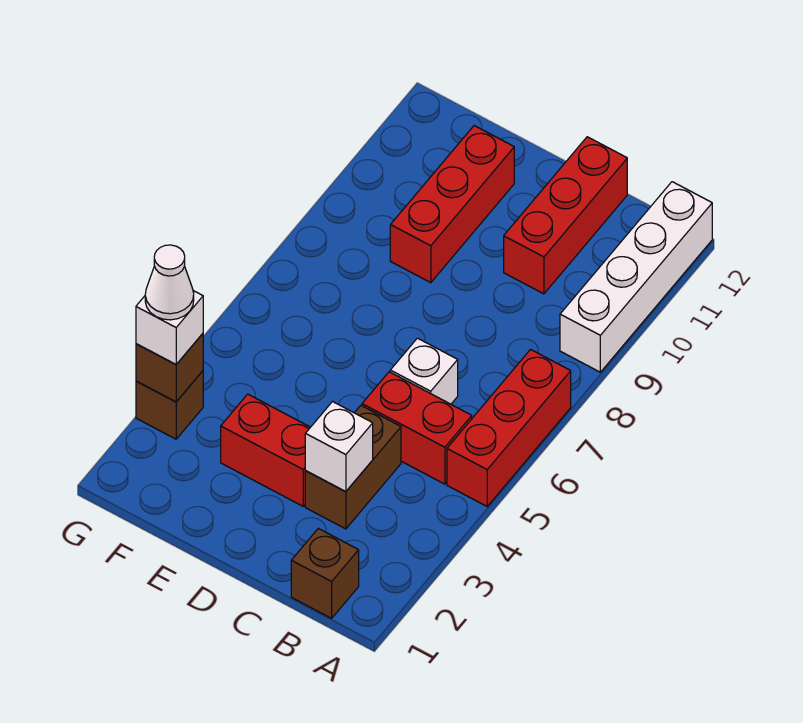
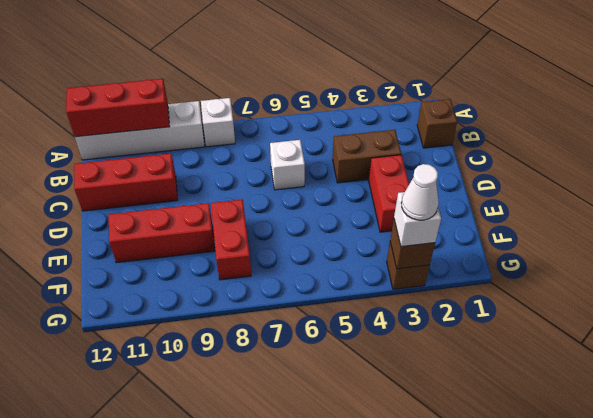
red brick A5:A7 level 1 -> red brick A10:A12 level 2
red brick B5:C5 level 1 -> red brick E8:F8 level 1
white brick C3 level 2 -> white brick A8 level 1

